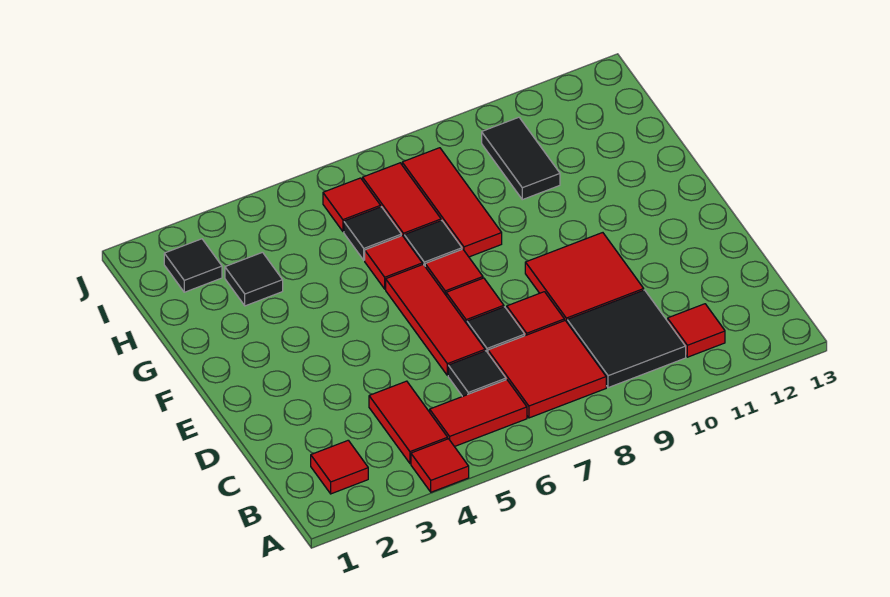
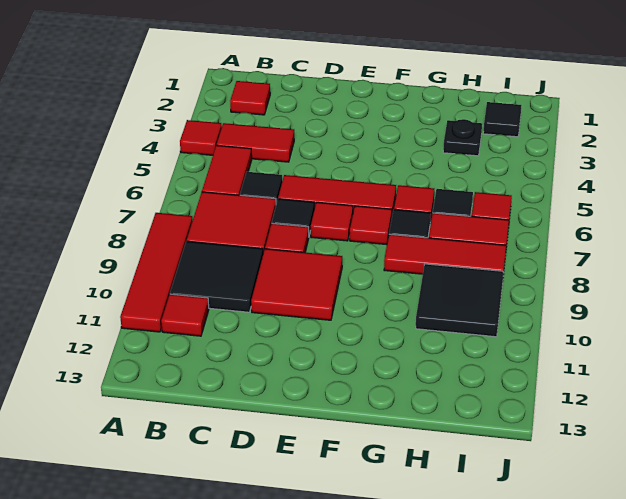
none -> red tile A8:A11 level 1
black tile H3 level 1 -> black plate H3 level 1
black tile H10:I10 level 1 -> black tile H9:I10 level 1

